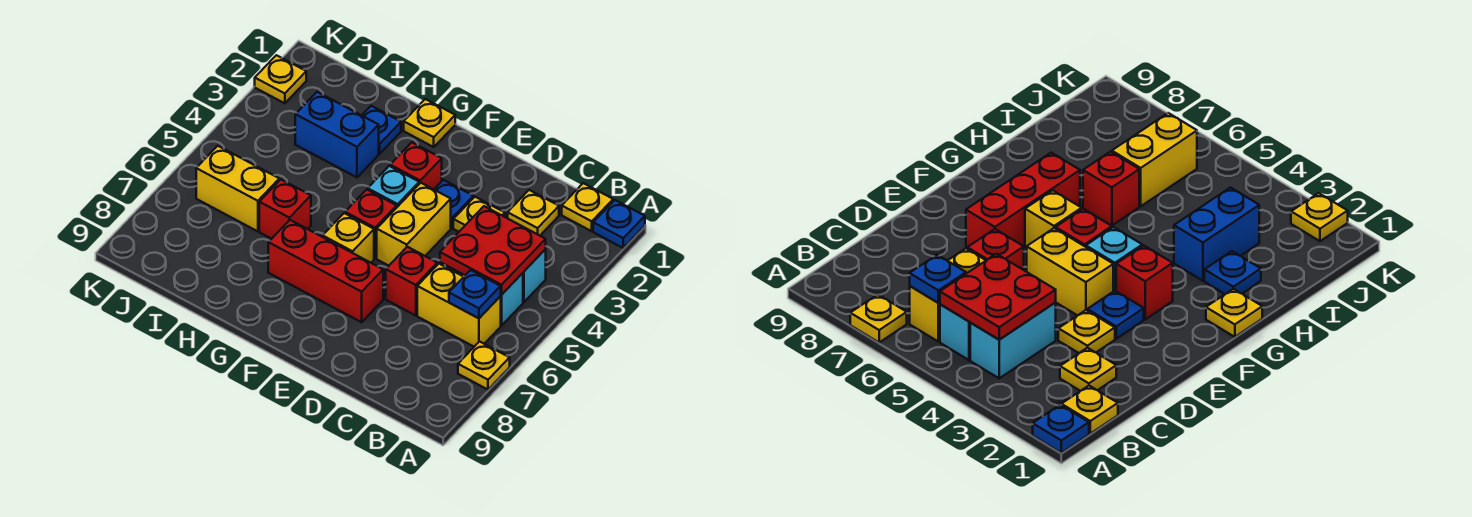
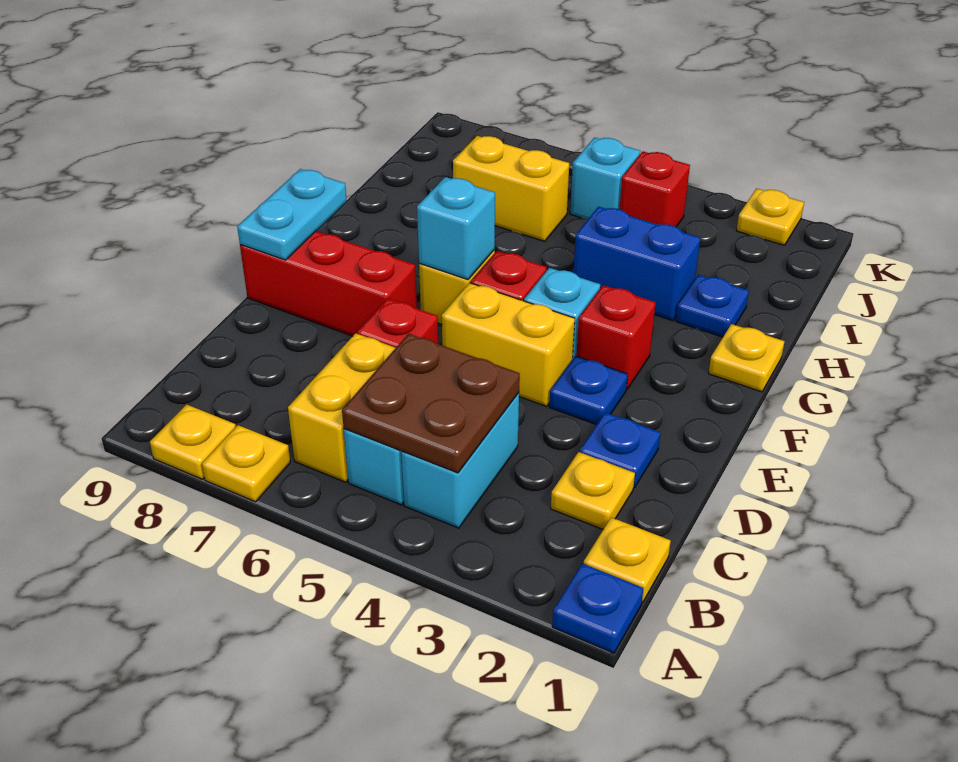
red plate B4:C5 level 2 -> brown plate B4:C5 level 2
blue plate B6 level 2 -> blue plate D2 level 1
yellow plate D3 level 1 -> yellow plate A8 level 1
red brick E7:G7 level 1 -> red brick E7:E9 level 1
none -> cyan plate E9:F9 level 2
none -> cyan brick F6 level 2
blue brick H3:I3 level 1 -> blue brick H3:H4 level 1
red brick H6 level 1 -> red brick J4 level 1
yellow brick I6:J6 level 1 -> yellow brick I6:I7 level 1
none -> cyan brick J5 level 1

